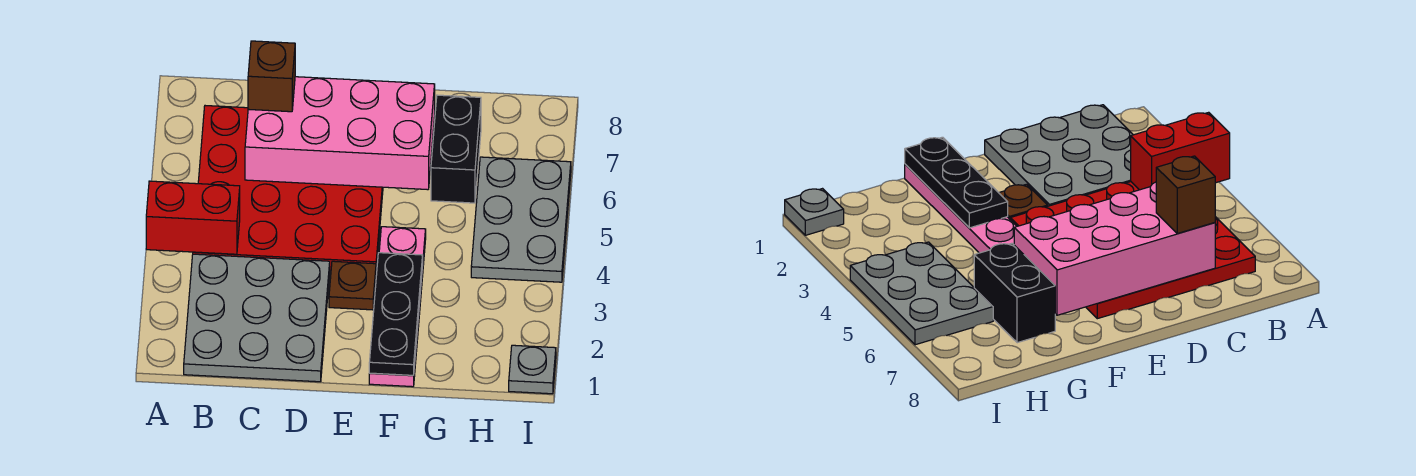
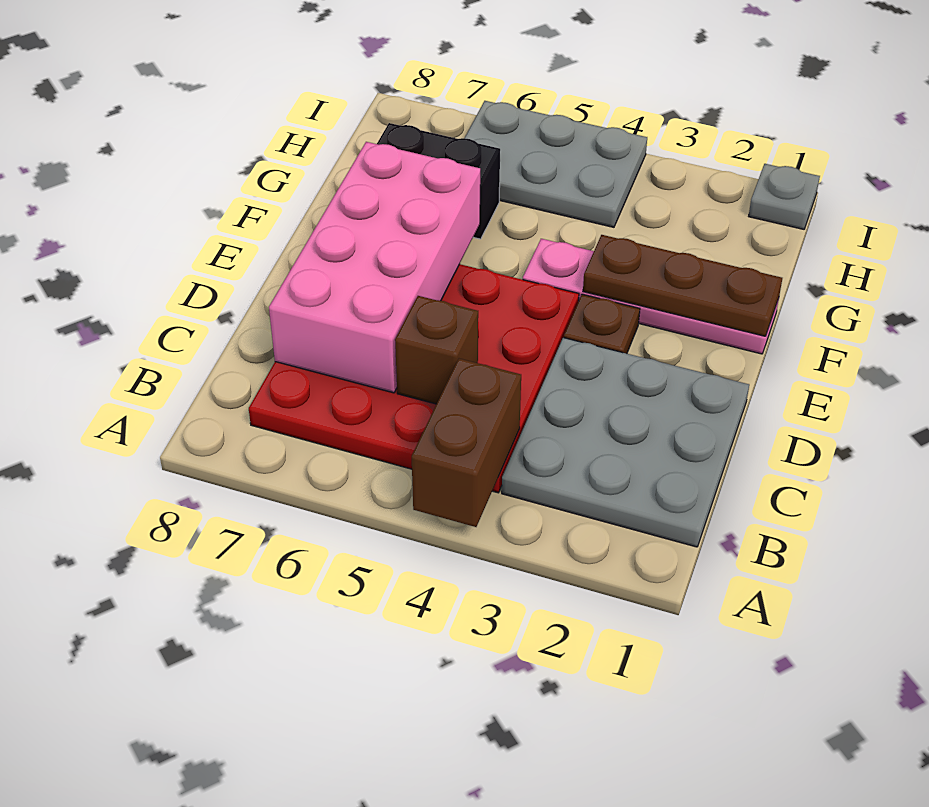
red brick A4:B4 level 2 -> brown brick A4:B4 level 2
brown brick C7 level 3 -> brown brick C5 level 2
black plate F1:F3 level 2 -> brown plate F1:F3 level 2

